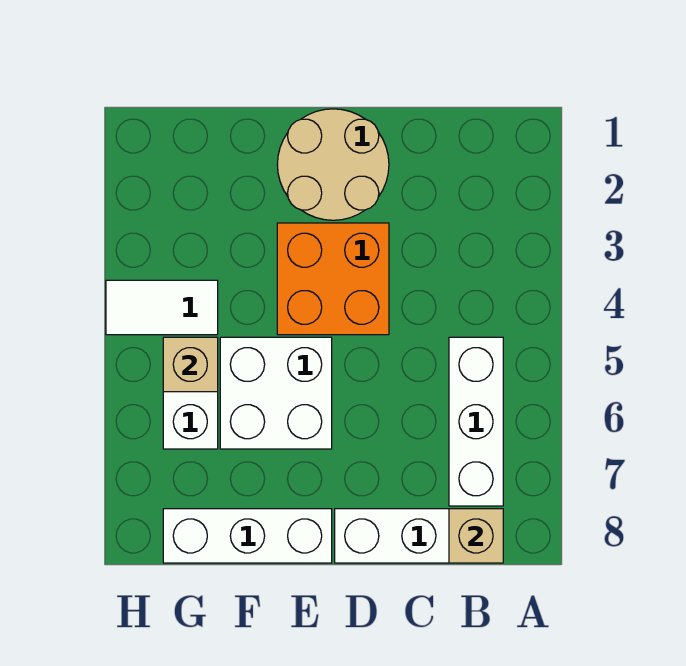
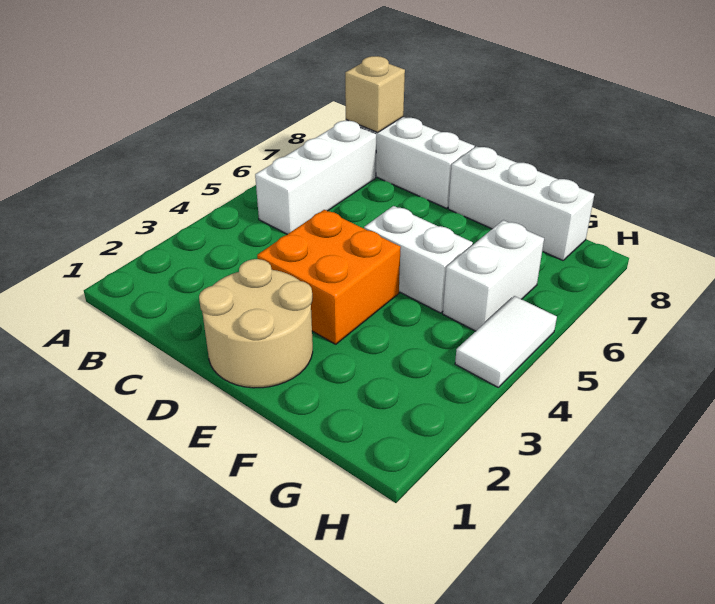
white brick E5:F6 level 1 -> white brick E5:F5 level 1
white tile G4:H4 level 1 -> white tile H4:H5 level 1
tan brick G5 level 2 -> none

